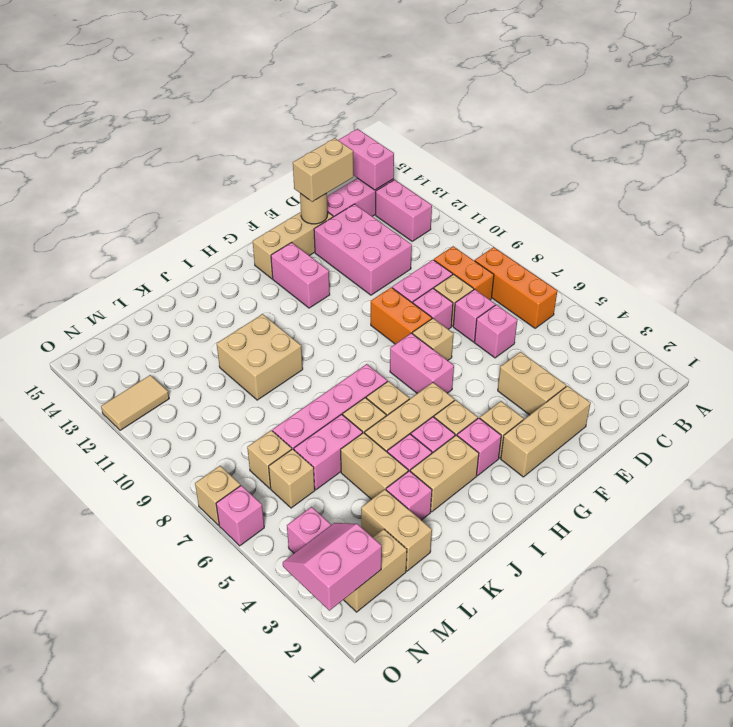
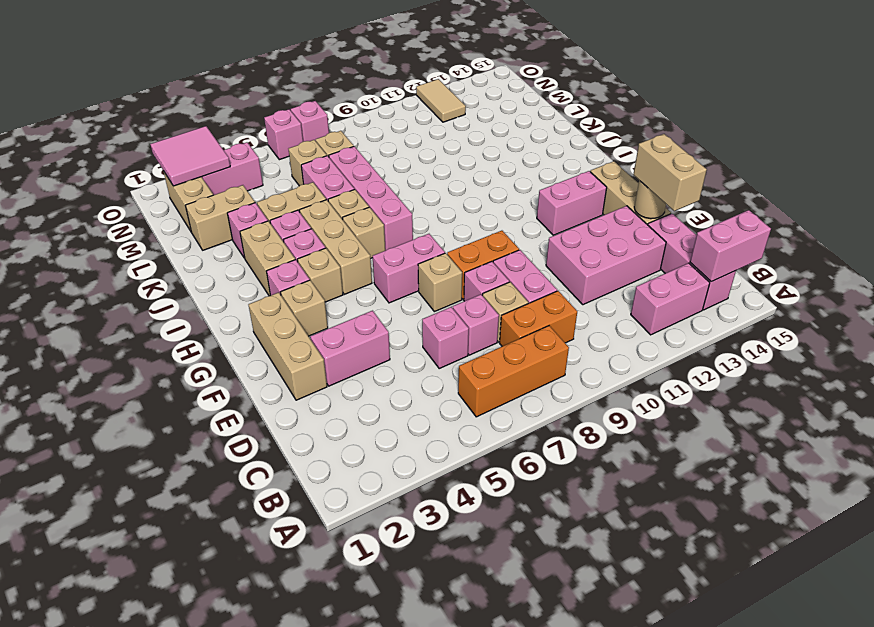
tan brick E3:E4 level 1 -> pink brick E3:E4 level 1
tan brick J10:K11 level 1 -> none
pink slope N2:O3 level 2 top 2 -> pink tile N2:O3 level 2
tan brick O7 level 1 -> pink brick O7 level 1

